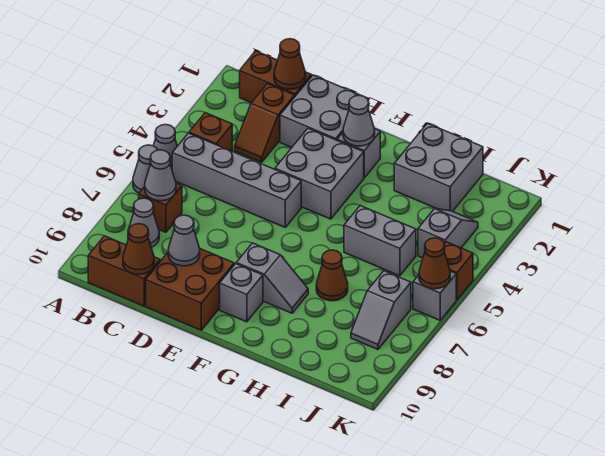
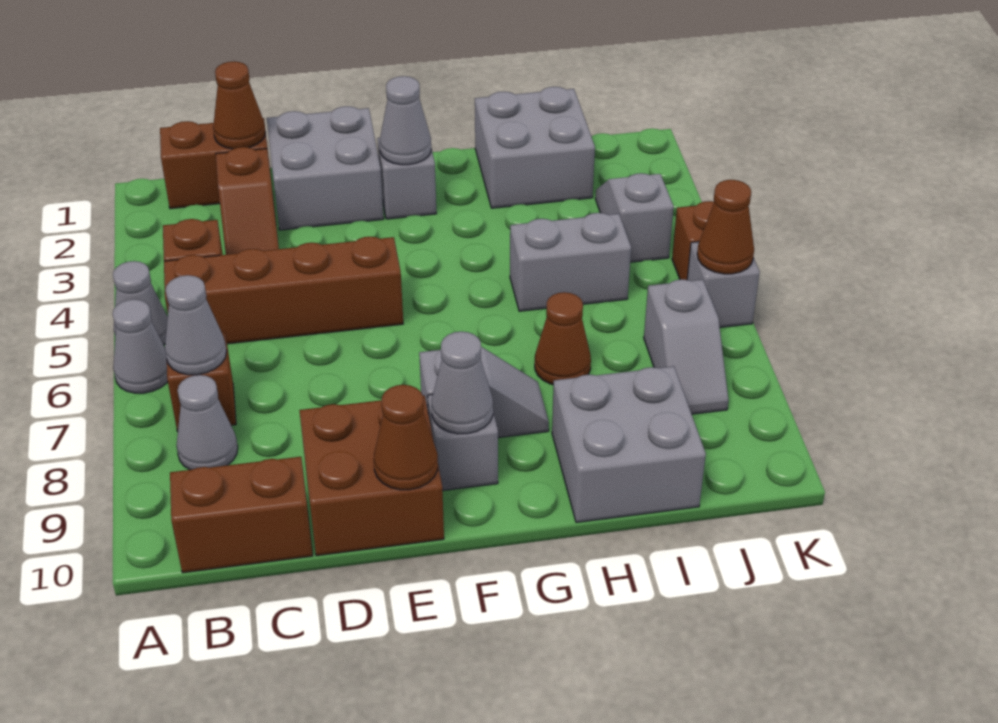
grey brick B5:E5 level 1 -> brown brick B5:E5 level 1
brown cone C10 level 2 -> brown cone E10 level 2
grey cone D9 level 2 -> grey cone F9 level 2
grey brick E3:F4 level 1 -> grey brick H9:I10 level 1

